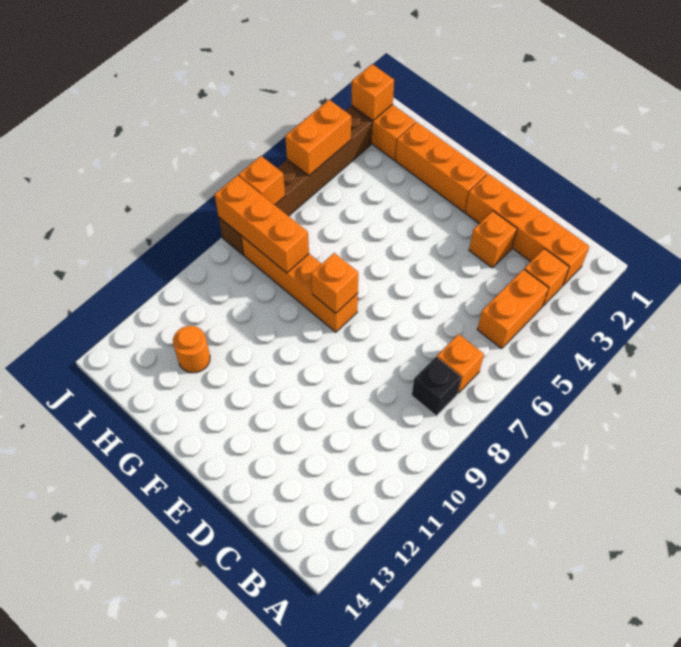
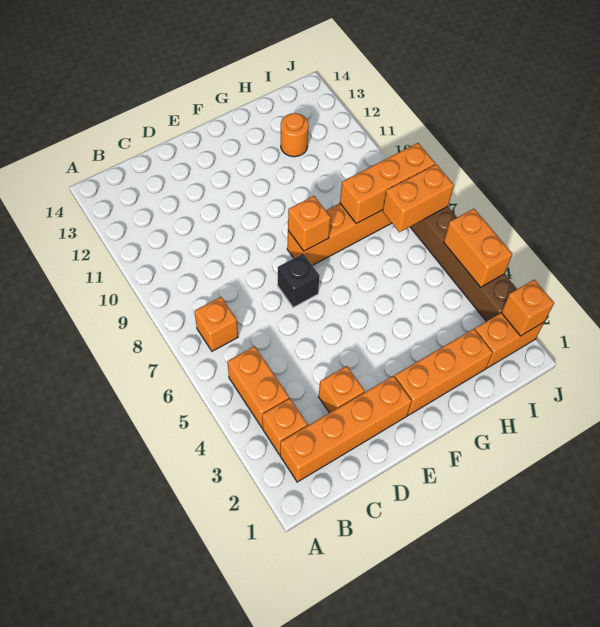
black brick B8 level 1 -> black brick E7 level 1
orange brick J7 level 2 -> orange brick I7:J7 level 2

